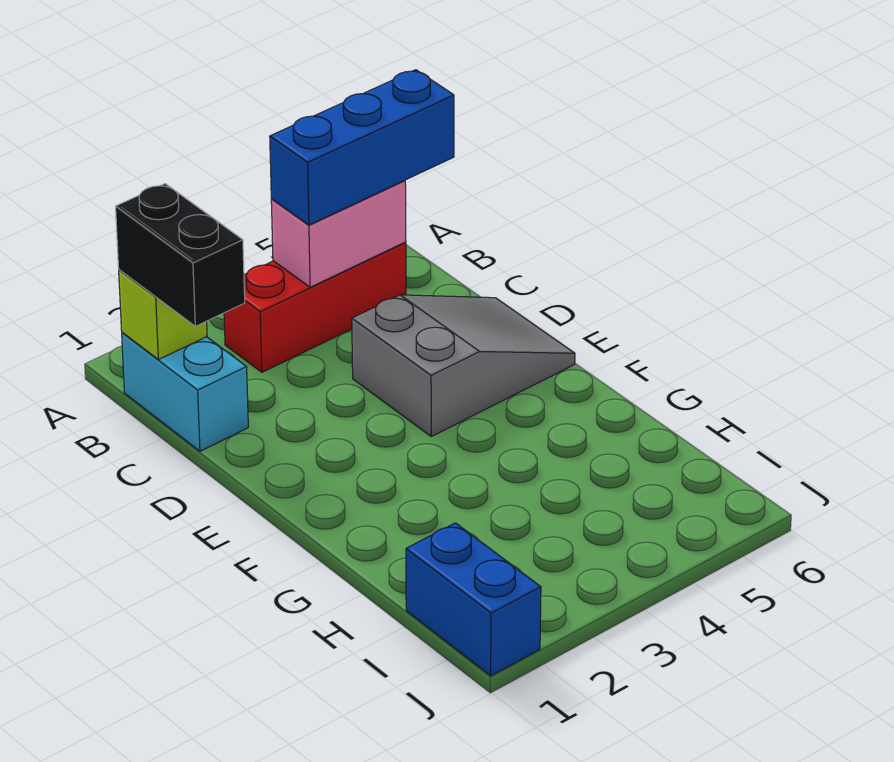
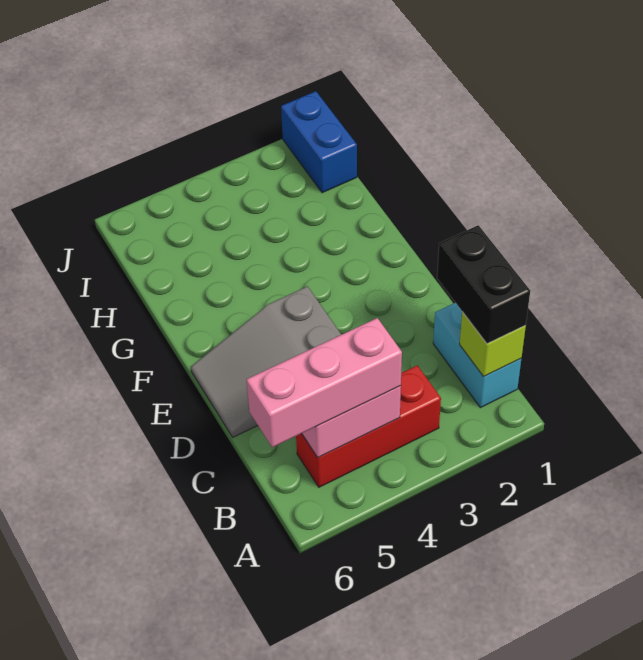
blue brick B4:B6 level 3 -> pink brick B4:B6 level 3

